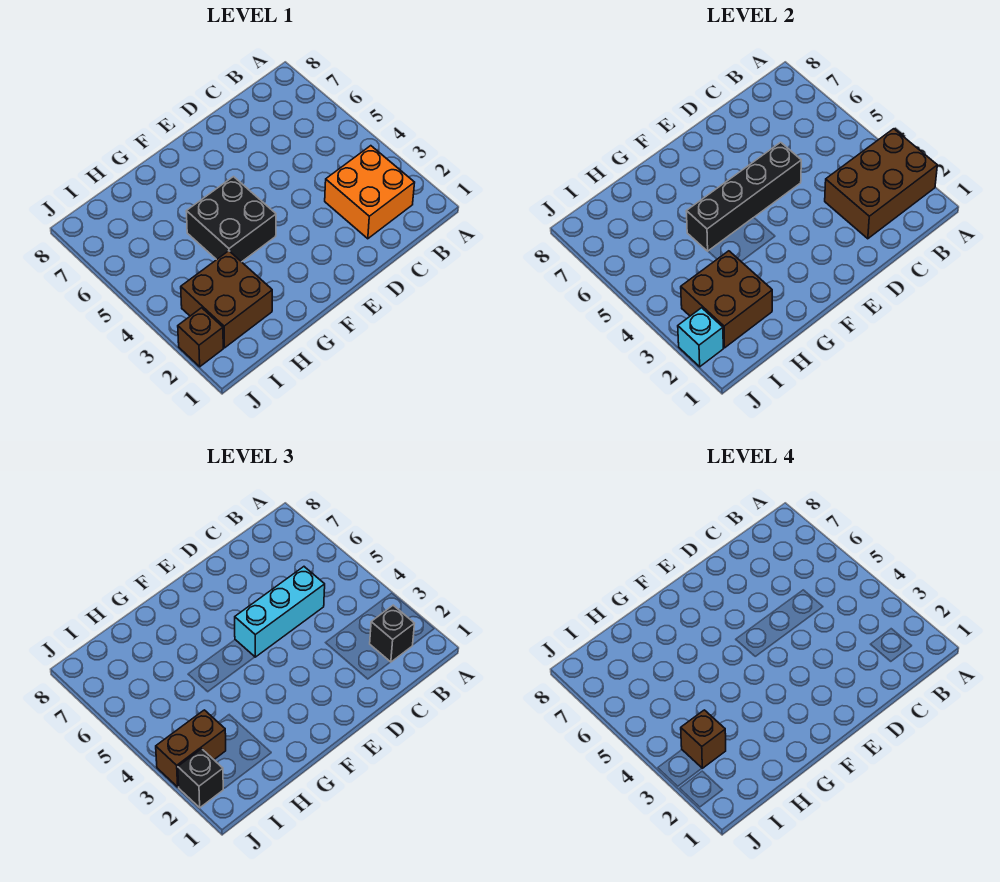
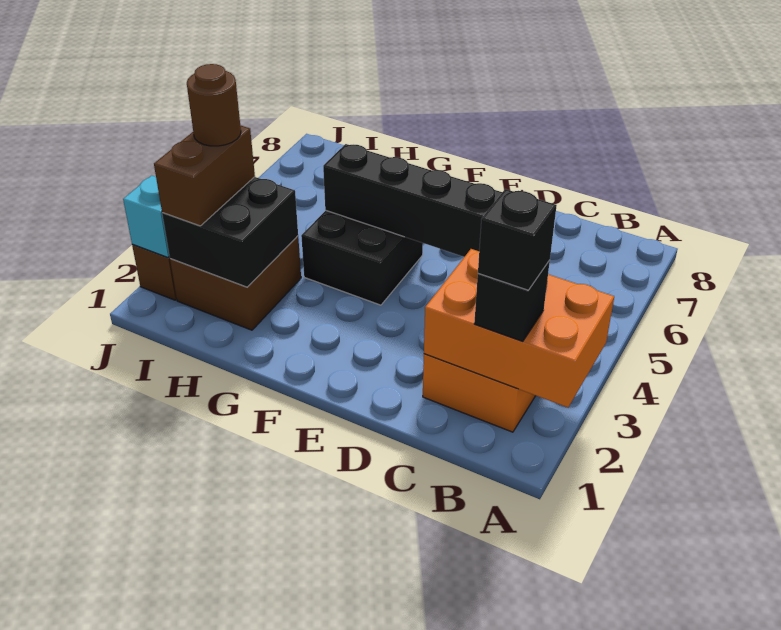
brown brick A2:C3 level 2 -> orange brick A2:C3 level 2
cyan brick C5:E5 level 3 -> none
brown brick H2:I3 level 2 -> black brick H2:I3 level 2
brown brick I3:J3 level 3 -> brown brick I2:I3 level 3
brown brick I3 level 4 -> brown round brick I3 level 4
black brick J2 level 3 -> black brick B2 level 4

